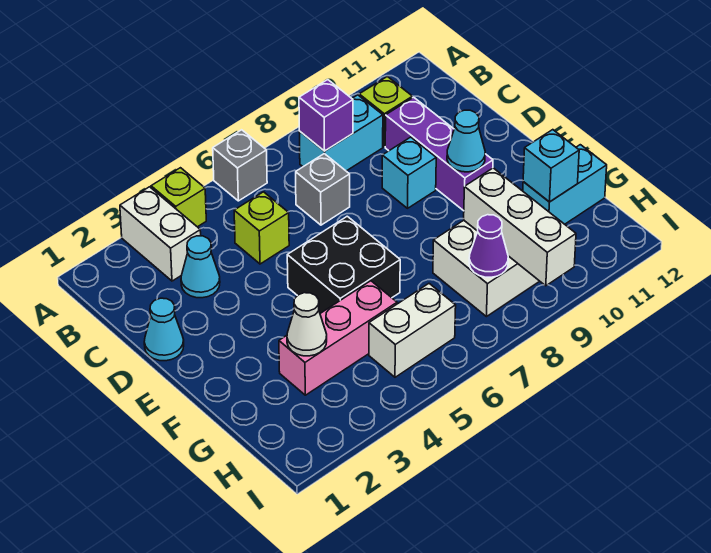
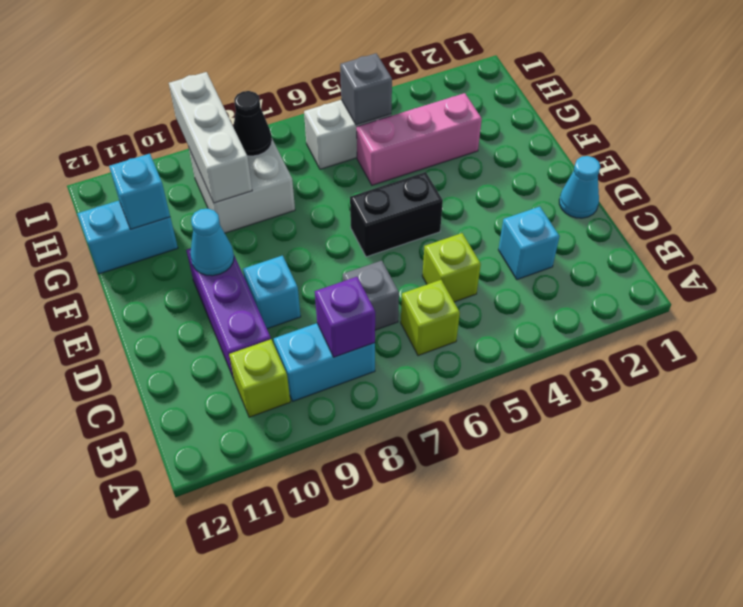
white brick A3:B3 level 1 -> none
lime brick A4 level 1 -> lime brick B6 level 1
grey brick A6 level 1 -> grey brick H5 level 2
cyan cone C3 level 1 -> cyan brick C3 level 1
black brick E5:F6 level 1 -> black brick E5:E6 level 1
white cone G3 level 2 -> none
purple cone H8 level 2 -> black cone H8 level 2

